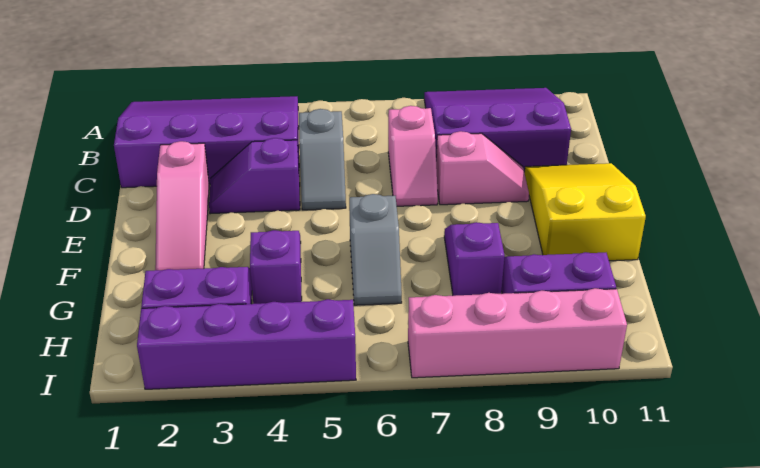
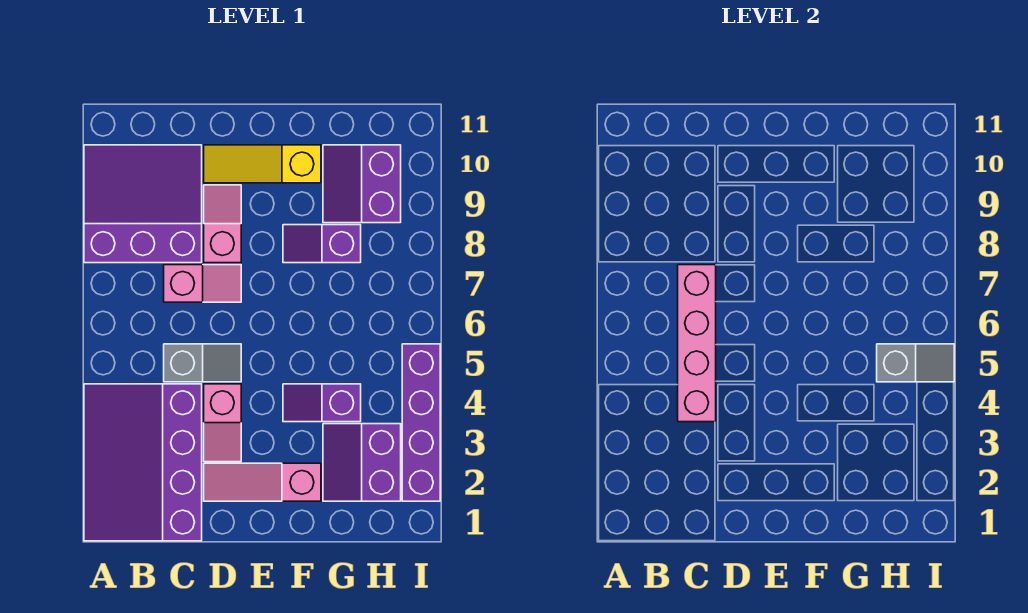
purple slope A8:C10 level 1 top C -> purple slope A8:C10 level 1 top 8
pink slope D2:F2 level 1 top D -> pink slope D2:F2 level 1 top F
purple slope D3:D4 level 1 top 4 -> pink slope D3:D4 level 1 top 4
yellow slope D10:F11 level 1 top F -> yellow slope D10:F10 level 1 top F
grey slope F6:G6 level 1 top F -> grey slope H5:I5 level 2 top H
pink brick I7:I10 level 1 -> pink brick C4:C7 level 2

